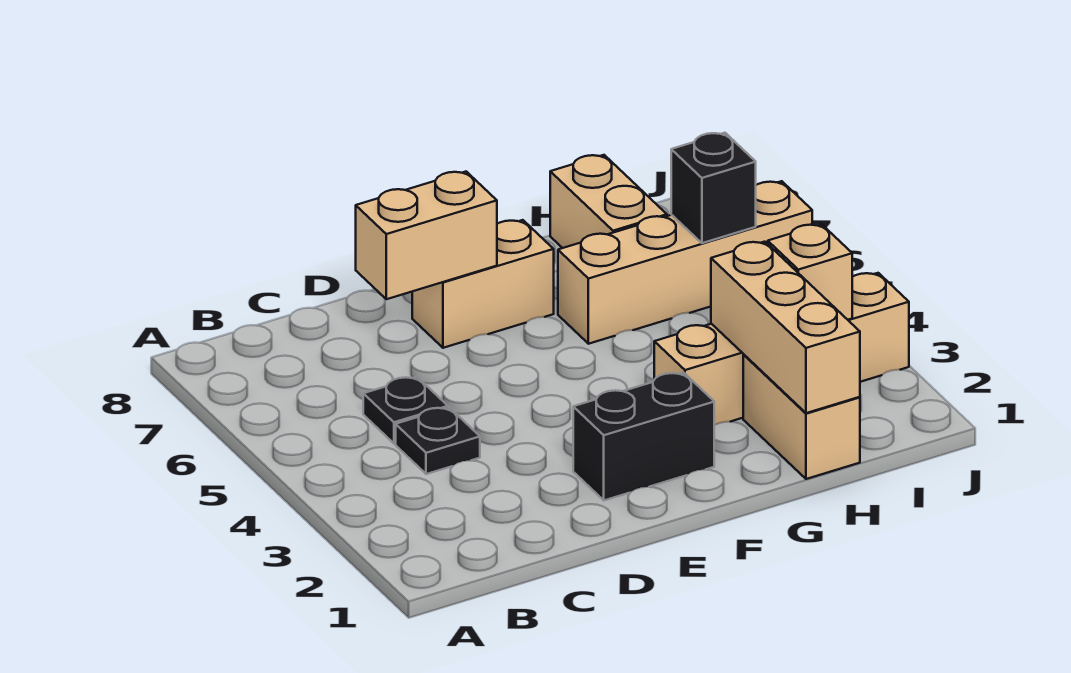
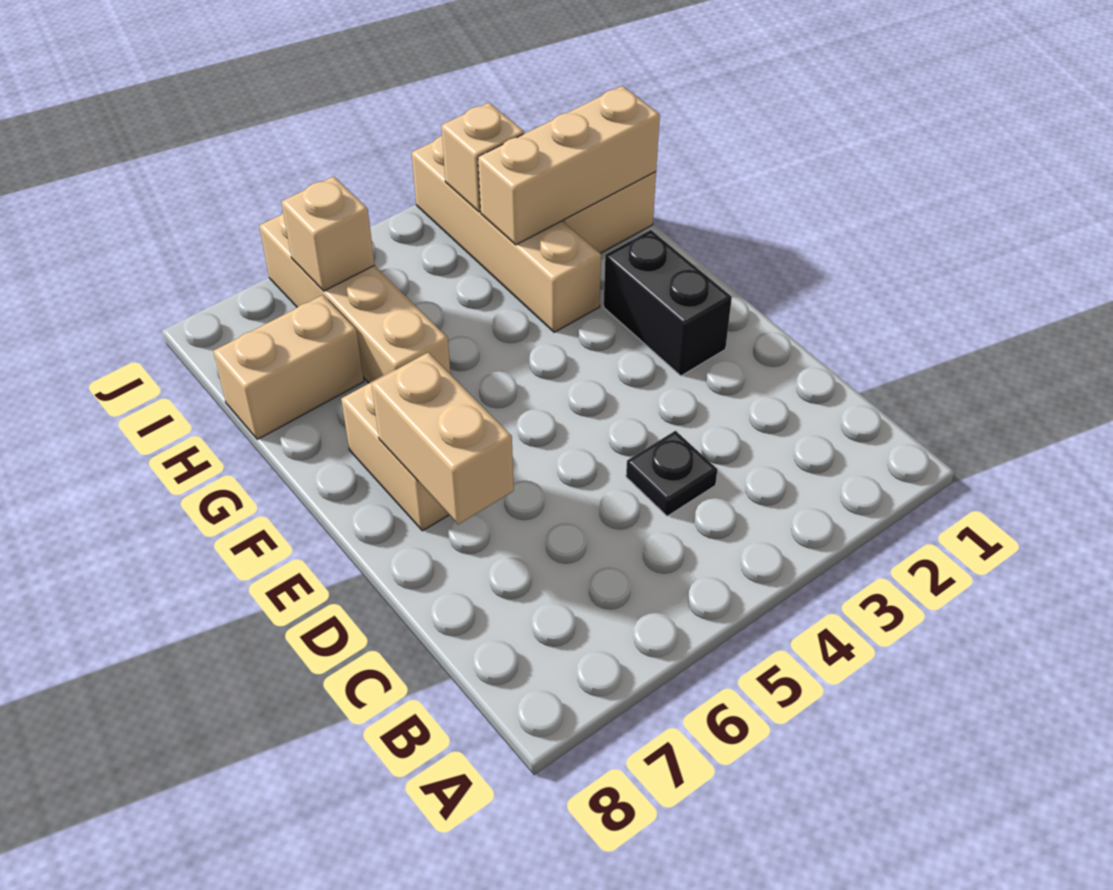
black plate C5 level 1 -> none
black brick I6 level 2 -> tan brick I6 level 2

